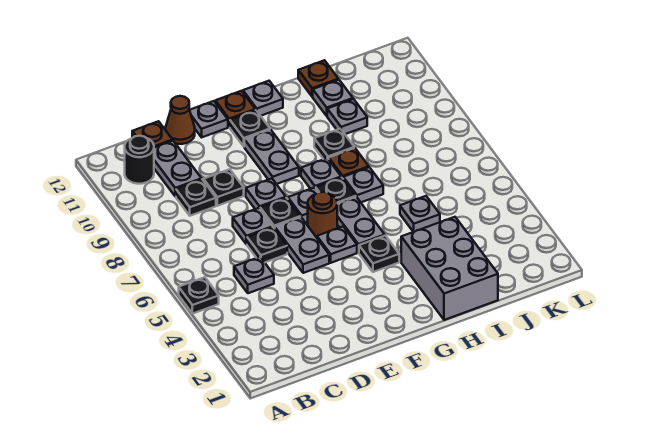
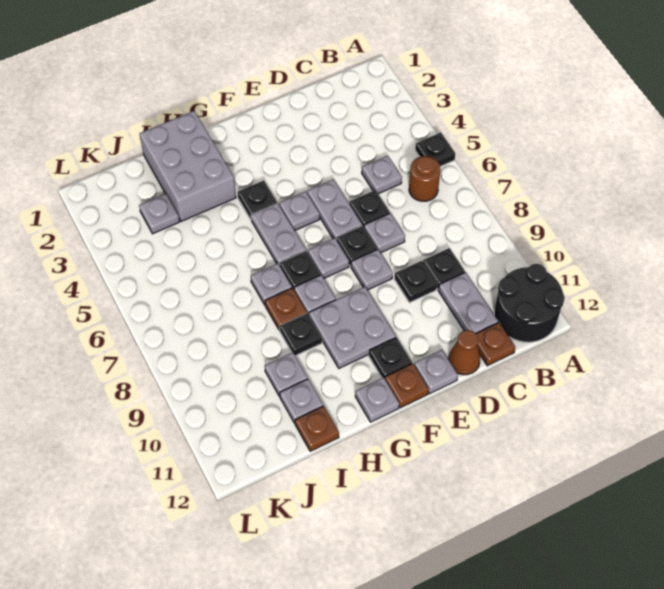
black round brick B11 level 1 -> black round brick A11:B12 level 1
brown round brick F6 level 1 -> brown round brick B6 level 1
grey plate F9:F10 level 1 -> grey plate F9:G10 level 1
grey plate I5 level 1 -> grey plate J3 level 1

